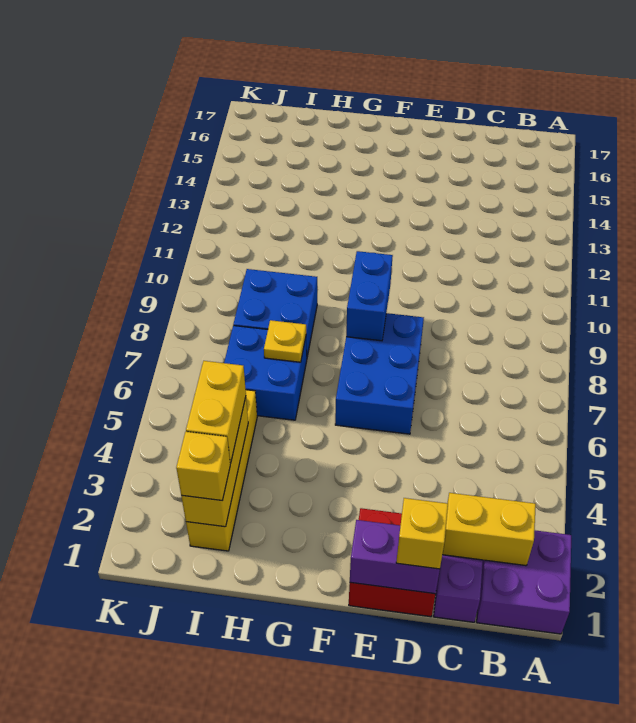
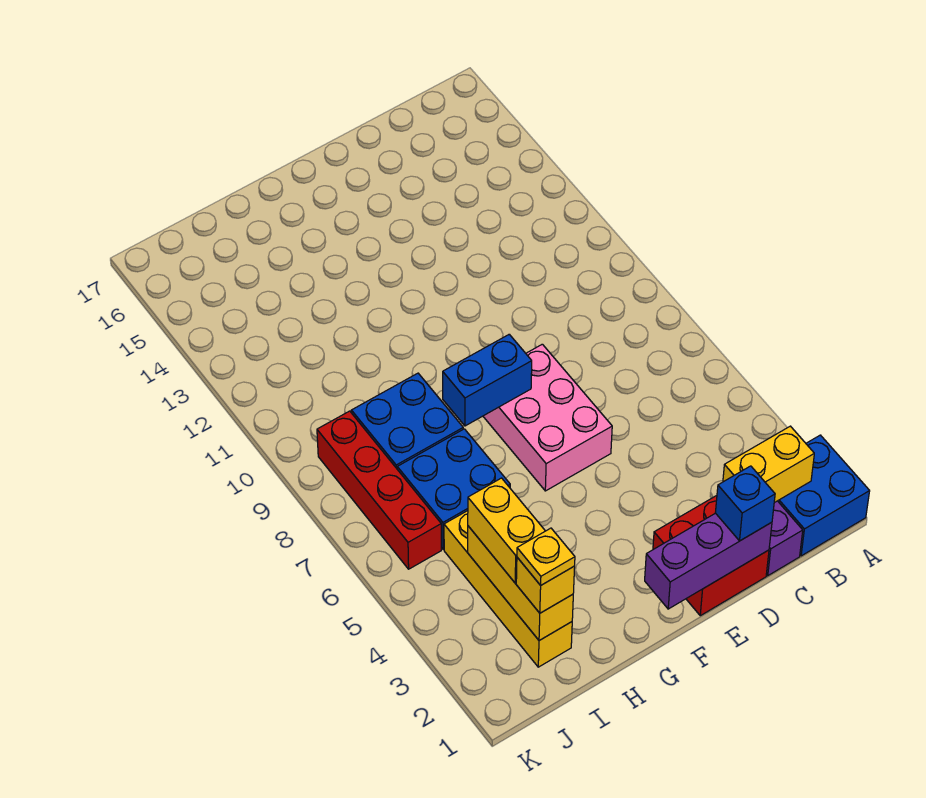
purple brick A1:B2 level 1 -> blue brick A1:B2 level 1
purple brick D1:E1 level 2 -> purple brick D1:F1 level 2
yellow brick D1 level 3 -> blue brick D1 level 3
blue brick E6:F8 level 1 -> pink brick E6:F8 level 1
blue brick F8:F9 level 2 -> blue brick F8:G8 level 2
yellow plate H7 level 2 -> yellow plate I2 level 4
none -> red brick J6:J9 level 1

